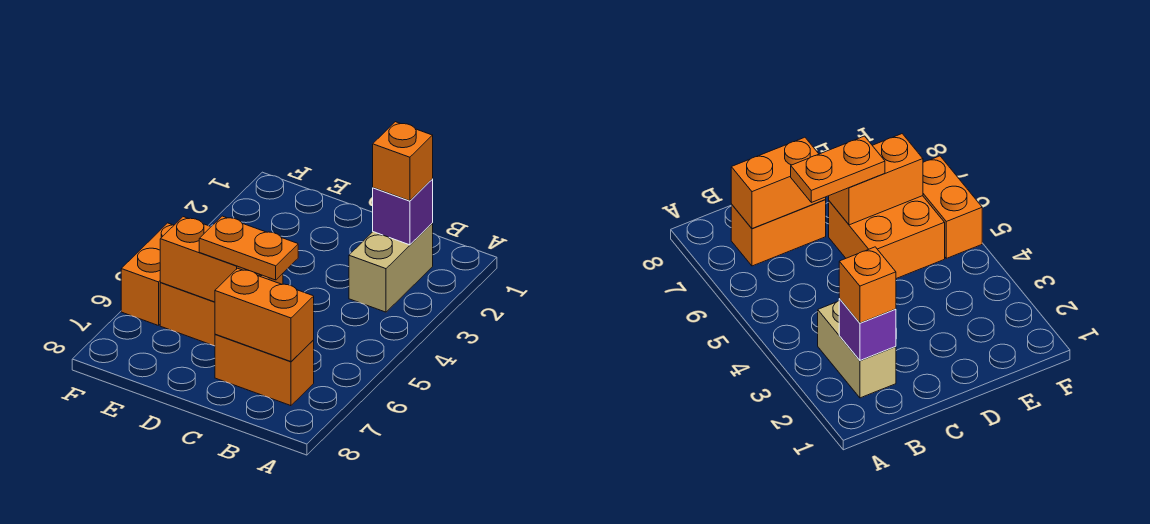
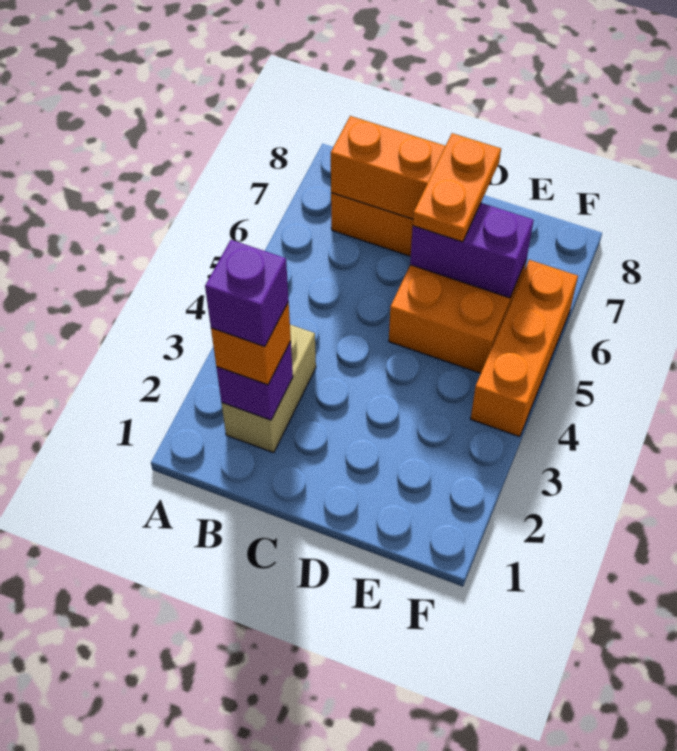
none -> purple brick B2 level 4
orange plate C6:D6 level 3 -> orange plate D6:D7 level 3
orange brick D6:E6 level 2 -> purple brick D6:E6 level 2
orange brick F5:F6 level 1 -> orange brick F4:F6 level 1

